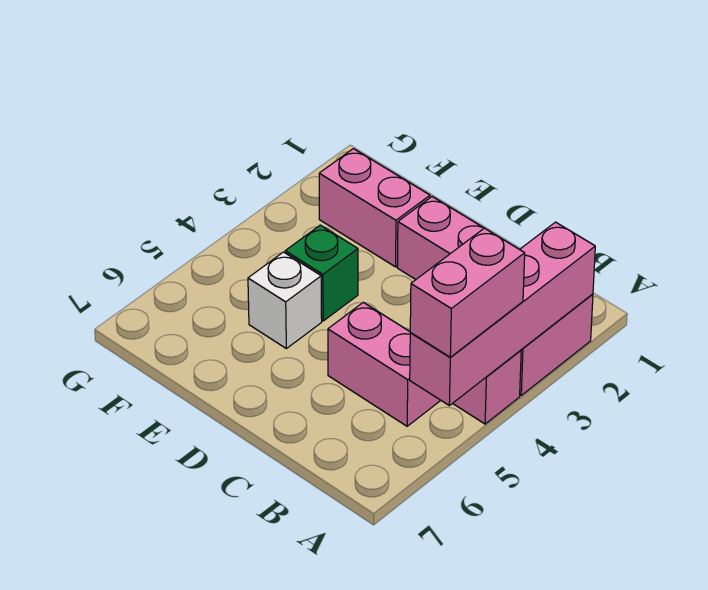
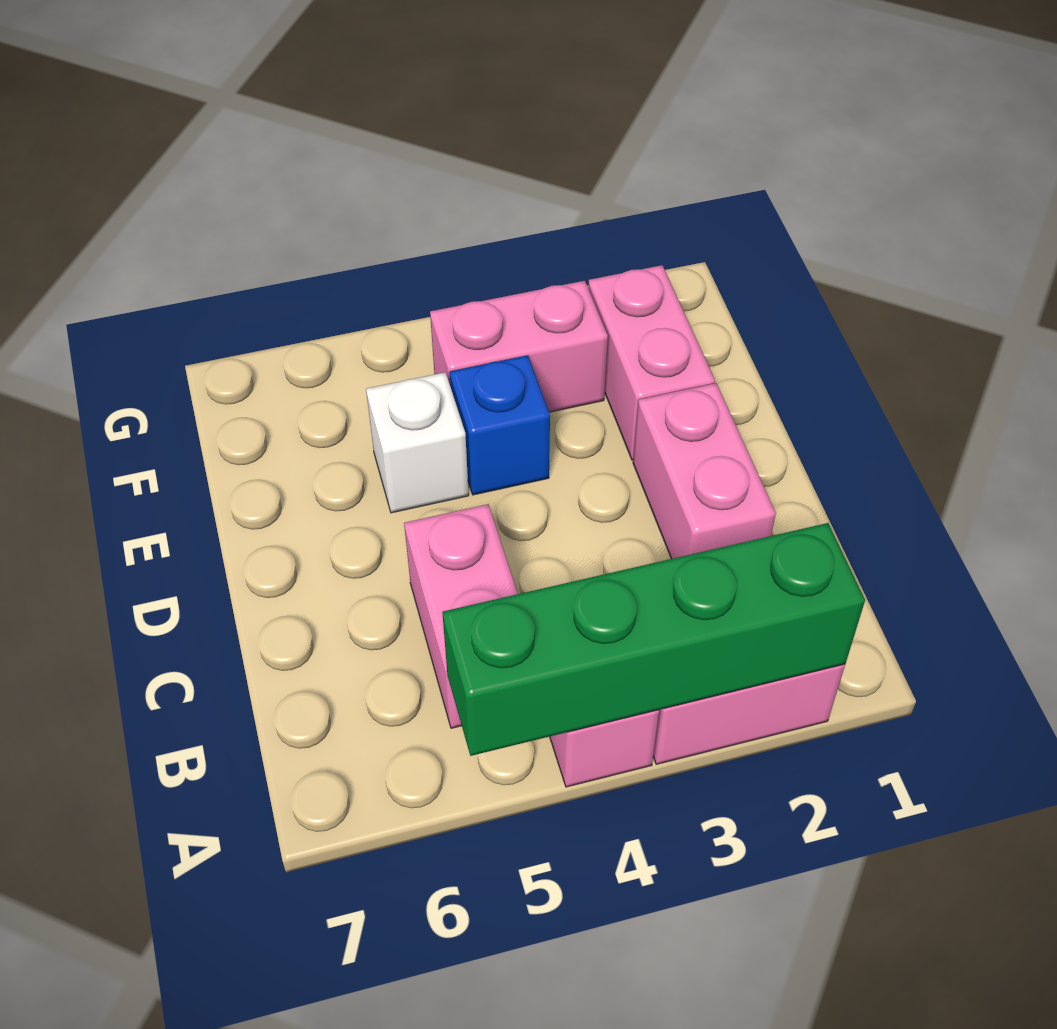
pink brick A2:A5 level 2 -> green brick A2:A5 level 2
pink brick A4:A5 level 3 -> pink brick F3:F4 level 1
green brick E4 level 1 -> blue brick E4 level 1

